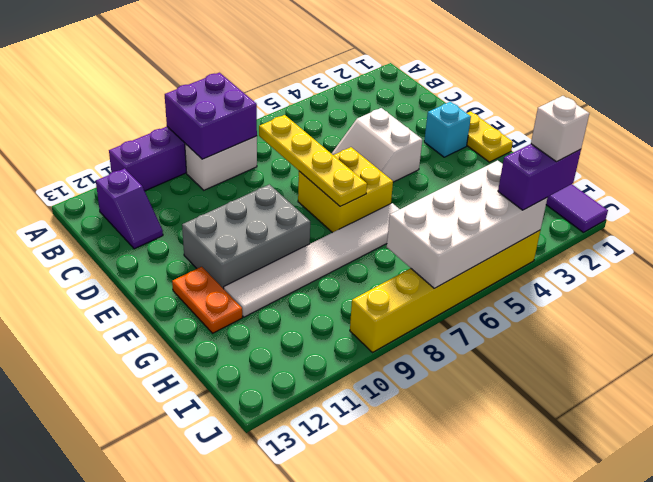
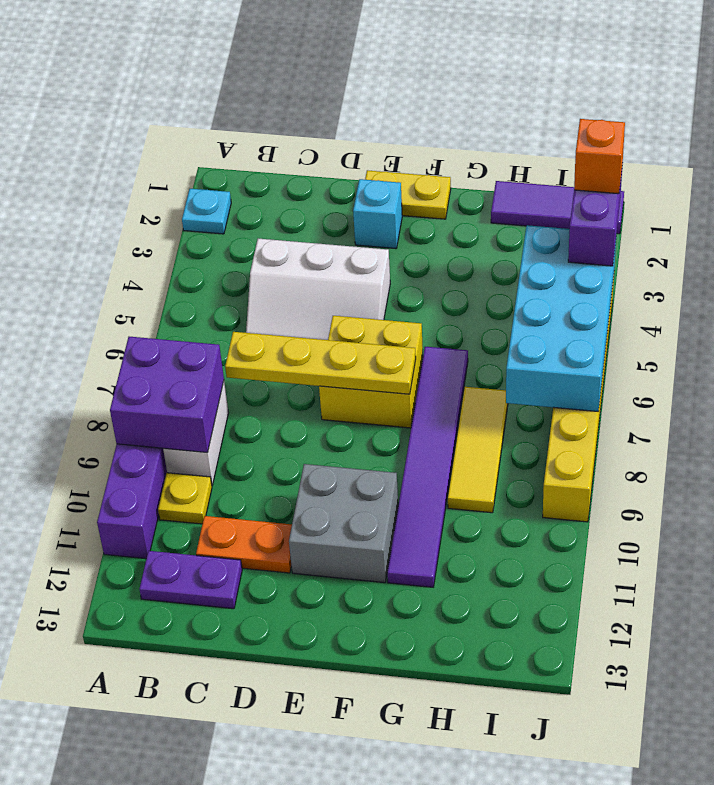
none -> cyan plate A2 level 1
none -> yellow plate B10 level 1
purple slope B12:C12 level 1 top B -> purple plate B12:C12 level 1
white slope D4:E5 level 1 top 4 -> white slope C4:E5 level 1 top 4
grey brick E9:F11 level 1 -> grey brick E10:F11 level 1
orange plate F12:G12 level 1 -> orange plate C11:D11 level 1
white tile G6:G11 level 1 -> purple tile G6:G11 level 1
none -> yellow tile H7:H9 level 1
white brick I4:J7 level 2 -> cyan brick I4:J7 level 2
white brick J3 level 4 -> orange brick J3 level 4

